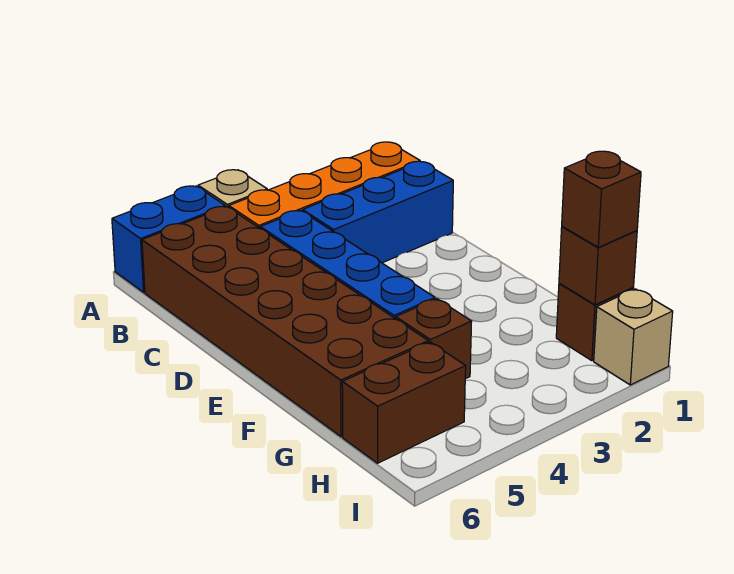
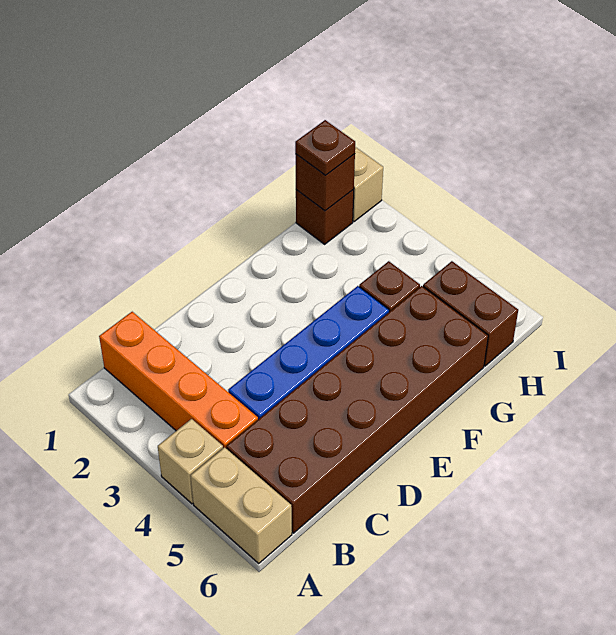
blue brick A5:A6 level 1 -> tan brick A5:A6 level 1
blue brick C1:C3 level 1 -> none
brown brick H1 level 3 -> brown plate H1 level 3

